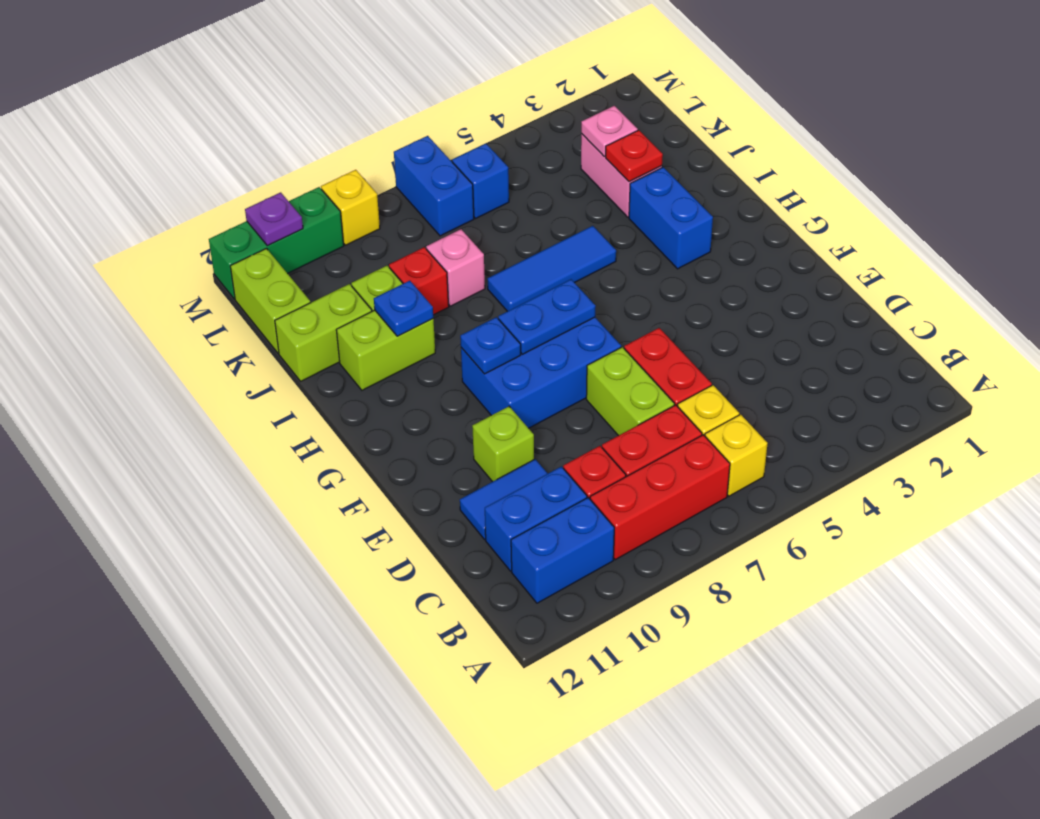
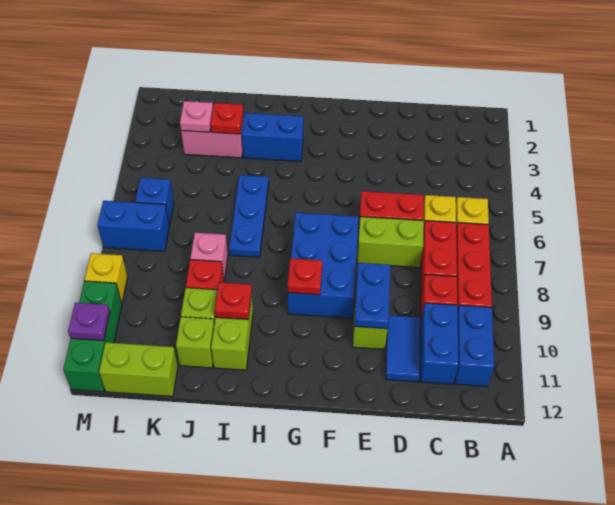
blue plate G7:G8 level 2 -> blue plate E9:E10 level 2
blue plate G9 level 2 -> red plate G9 level 2
blue tile I5:I7 level 1 -> blue plate I5:I7 level 1
blue plate I10 level 2 -> red plate I10 level 2
lime brick J11:J12 level 1 -> lime brick J11 level 1

